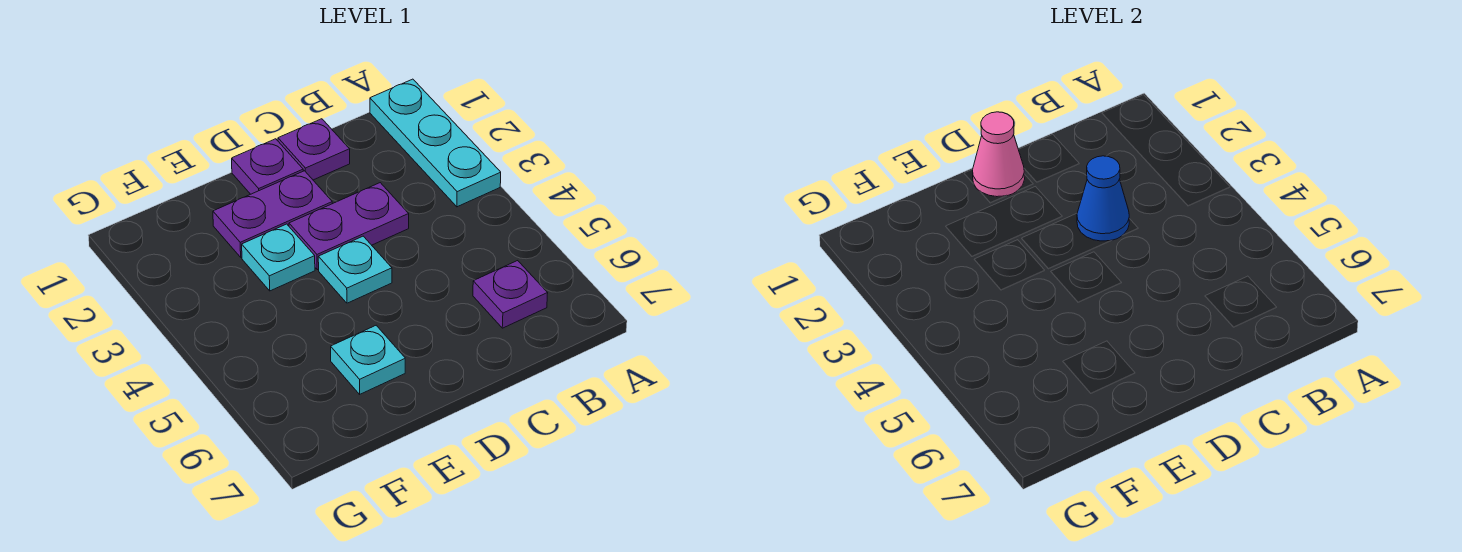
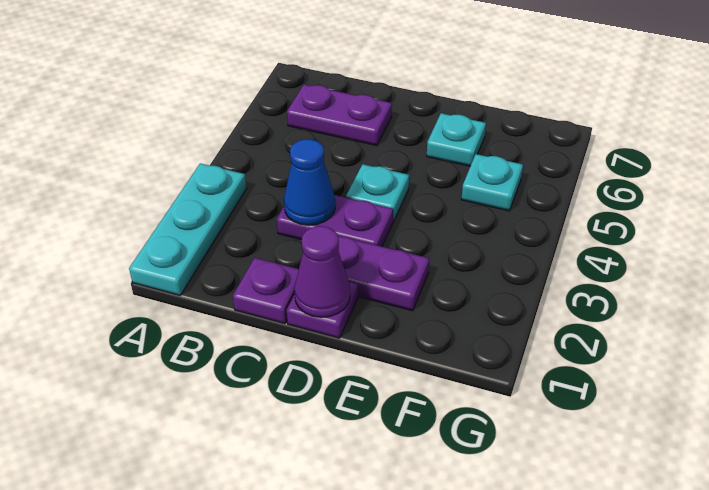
purple plate B6 level 1 -> purple plate B6:C6 level 1
pink cone D1 level 2 -> purple cone D1 level 2
cyan plate E3 level 1 -> cyan plate F5 level 1

